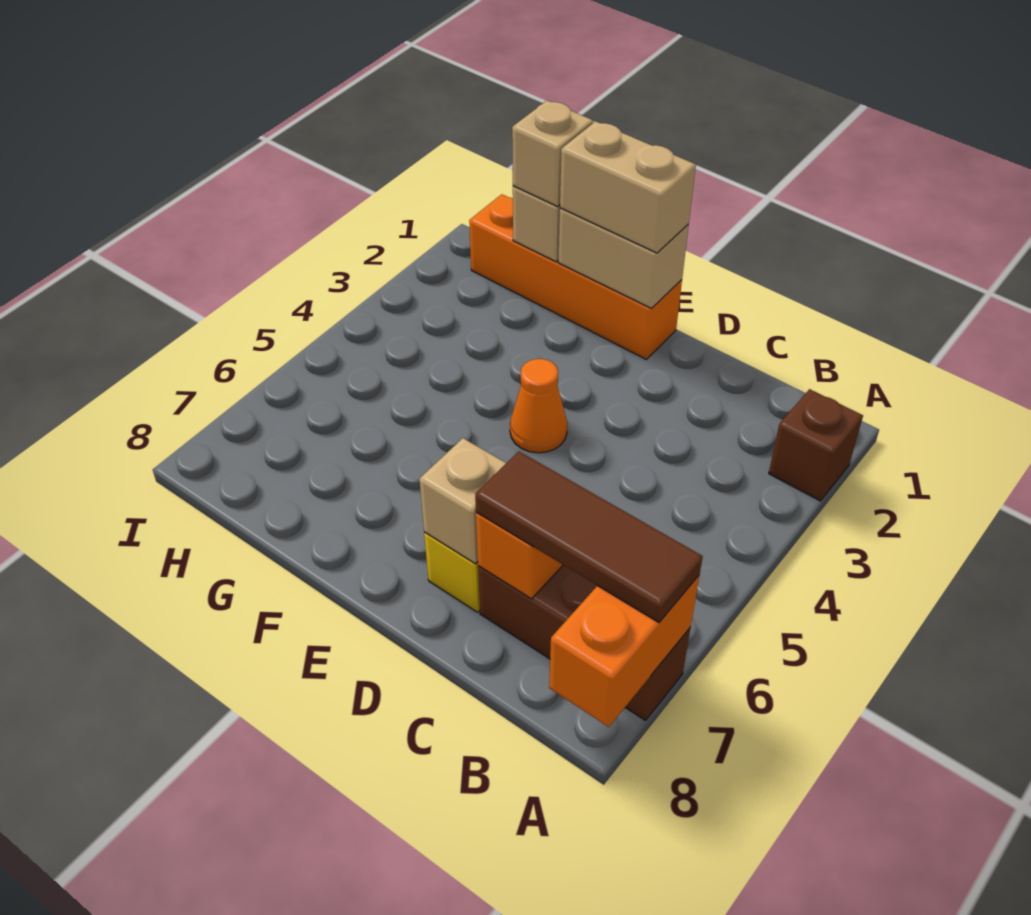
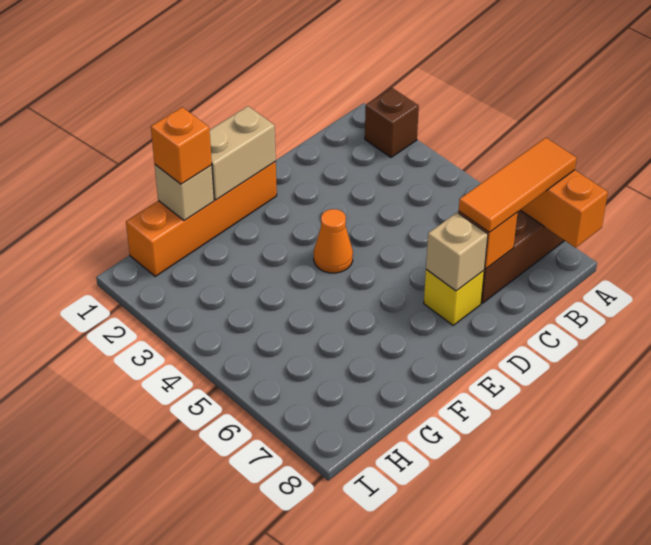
brown tile A7:C7 level 3 -> orange tile A7:C7 level 3
tan brick E1:F1 level 3 -> none
tan brick G1 level 3 -> orange brick G1 level 3

